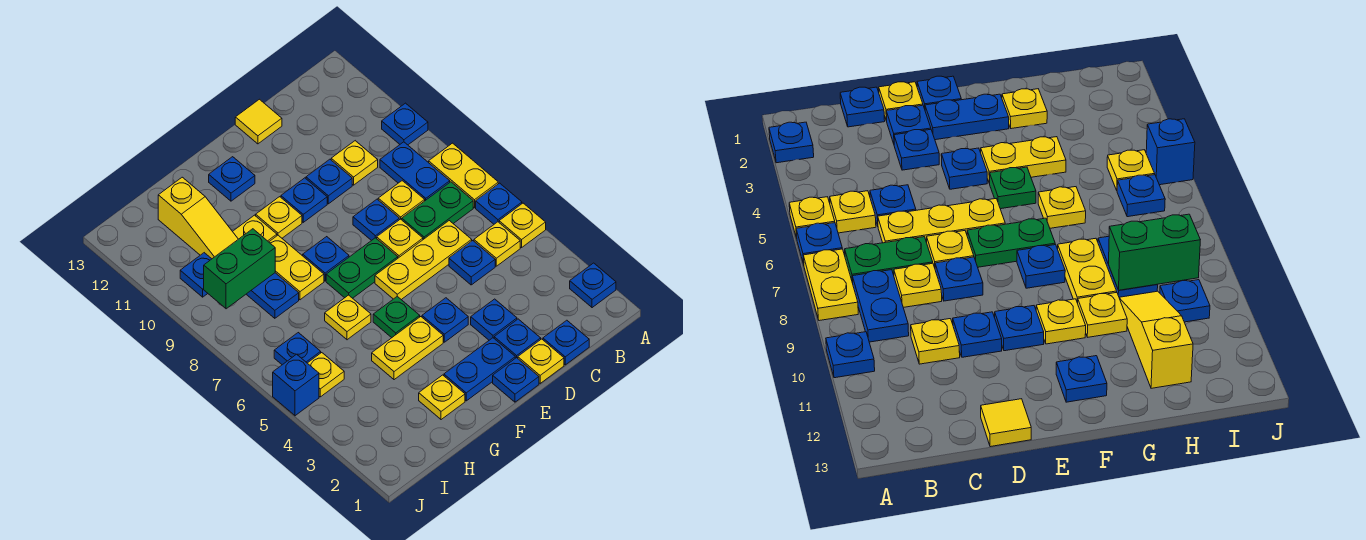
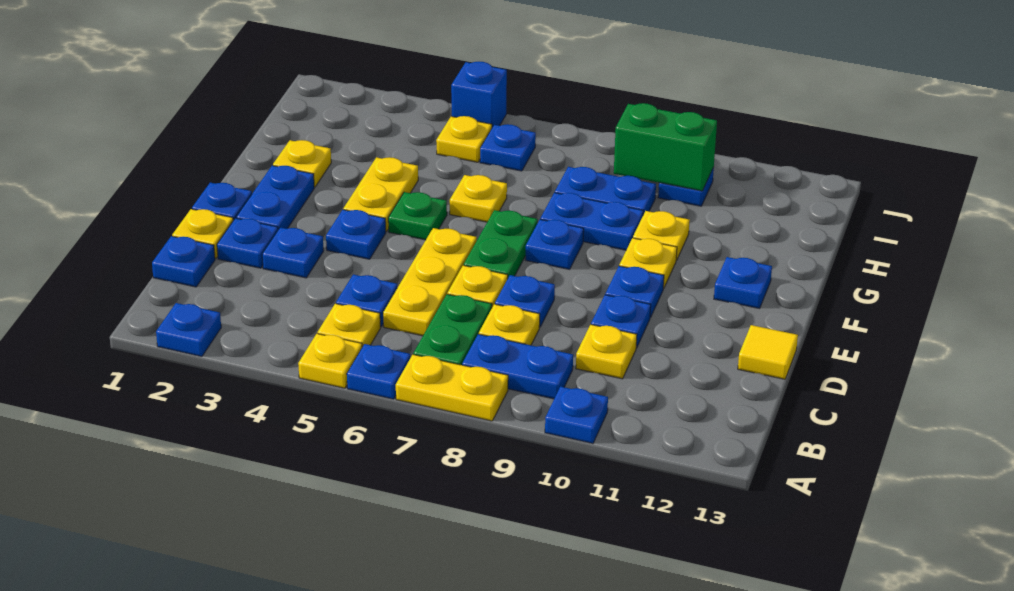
yellow plate G8:G9 level 1 -> blue plate G8:G9 level 1
green brick H9:I9 level 2 -> green brick I9:I10 level 2
yellow slope H10:H12 level 1 top 12 -> none

